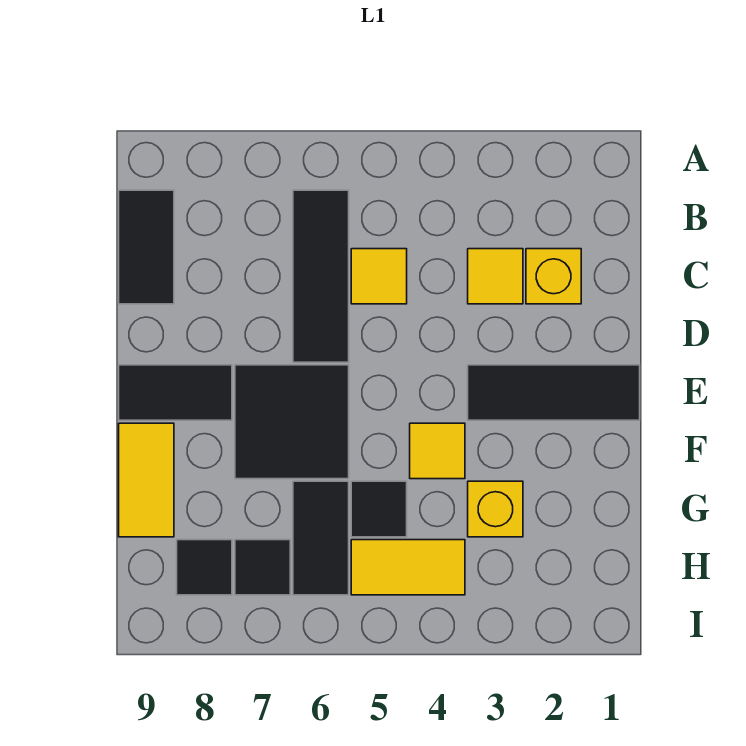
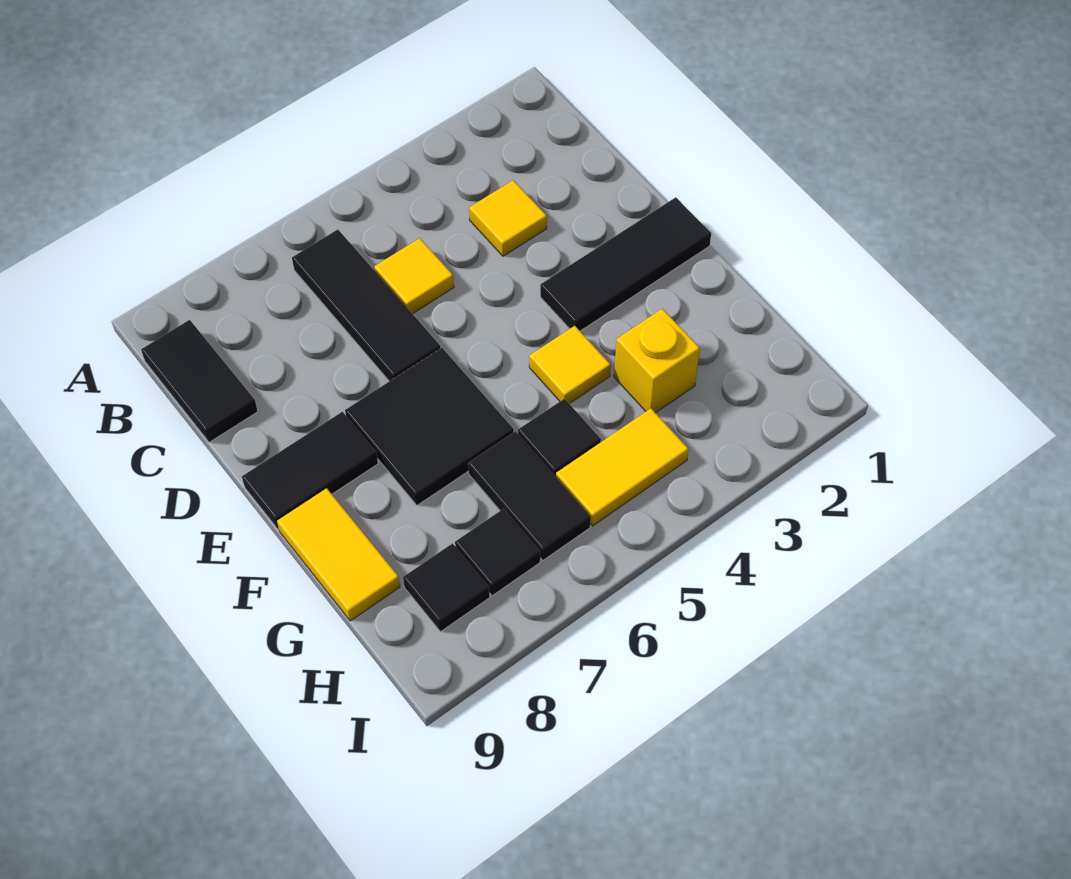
yellow brick C2 level 1 -> none

